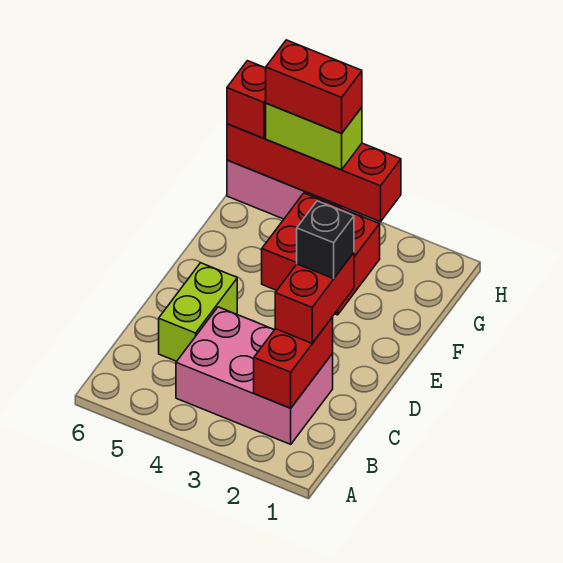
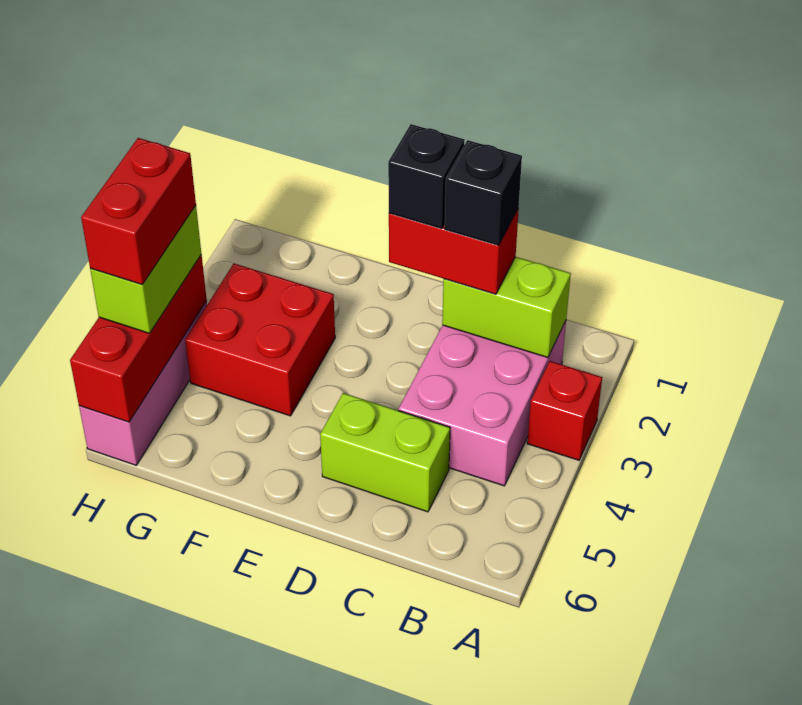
red brick B2:C2 level 2 -> lime brick B2:C2 level 2
none -> black brick C2 level 4
red brick H3:H6 level 2 -> red brick H4:H6 level 2
red brick H6 level 3 -> red brick A3 level 1

